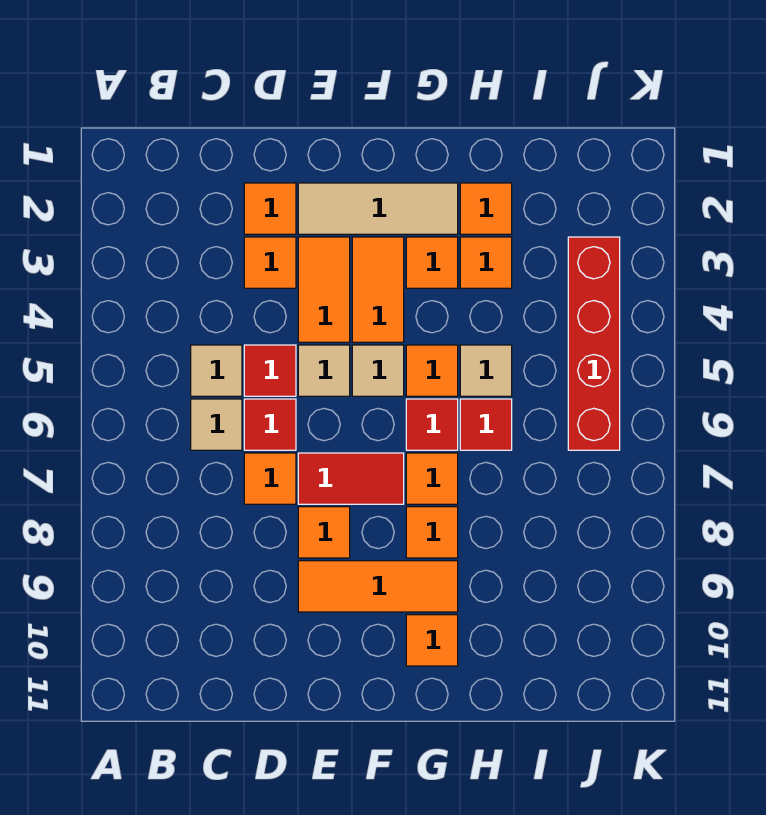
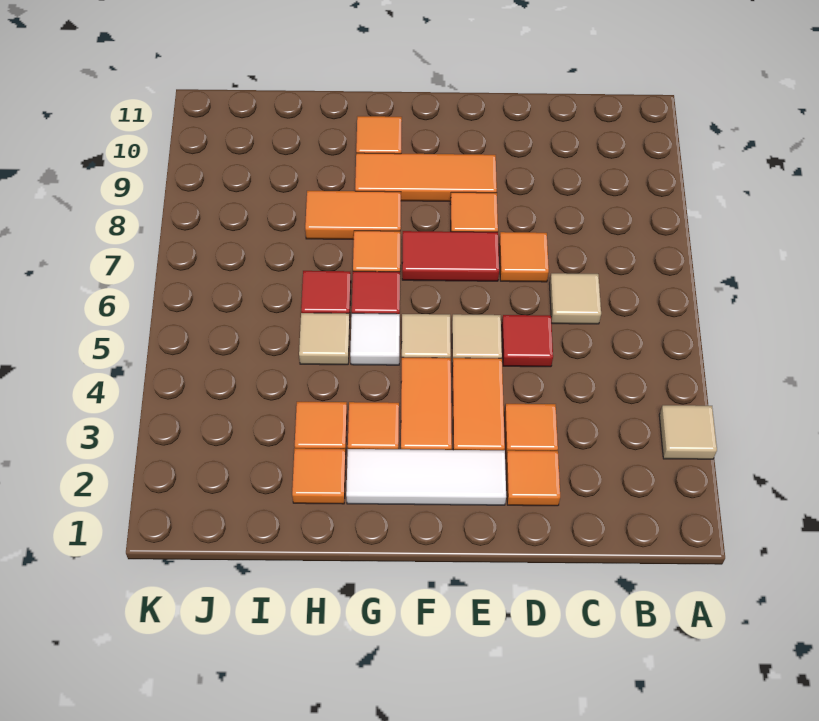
tan tile C5 level 1 -> tan tile A3 level 1
red tile D6 level 1 -> none
tan tile E2:G2 level 1 -> white tile E2:G2 level 1
orange tile G5 level 1 -> white tile G5 level 1
orange tile G8 level 1 -> orange tile G8:H8 level 1
red brick J3:J6 level 1 -> none

